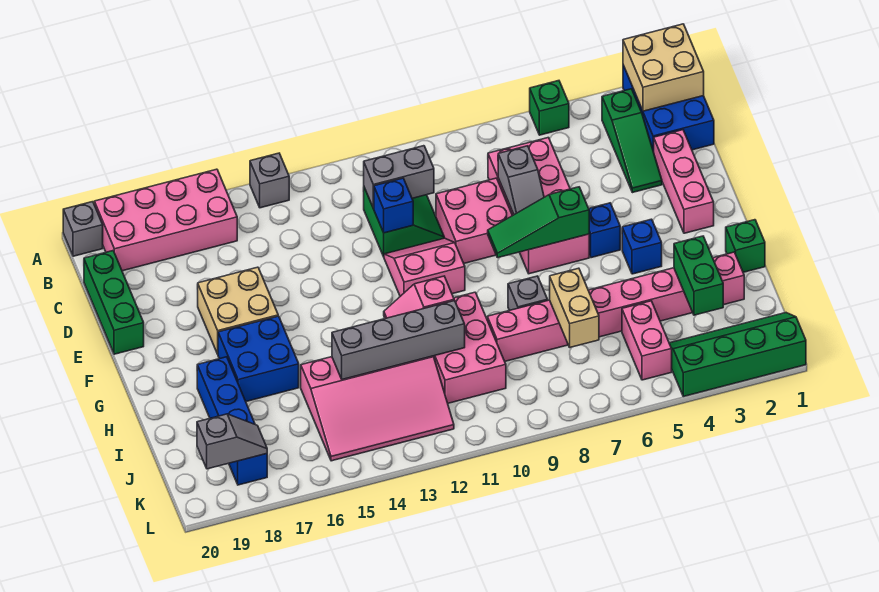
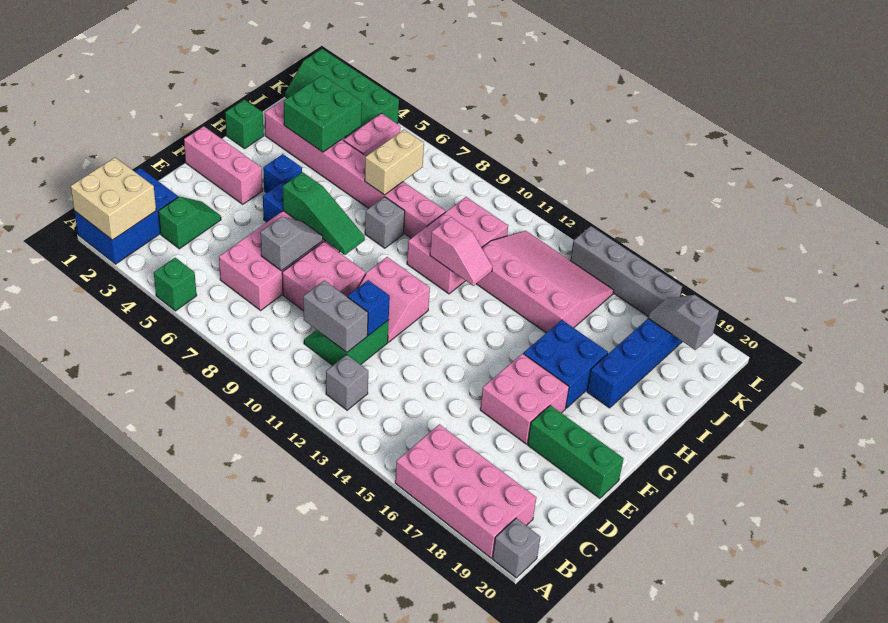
grey brick A14 level 1 -> grey brick B12 level 1
green slope B3:D3 level 1 top B -> green slope C3:D3 level 1 top C
green brick C20:E20 level 1 -> green brick E18:E20 level 1
pink brick D2:F2 level 1 -> pink brick F1:F3 level 1
tan brick E16:F17 level 1 -> pink brick E16:F17 level 1
green brick I3:J3 level 2 -> green brick I3:J4 level 2
grey brick I11:I14 level 2 -> grey brick L14:L17 level 1

